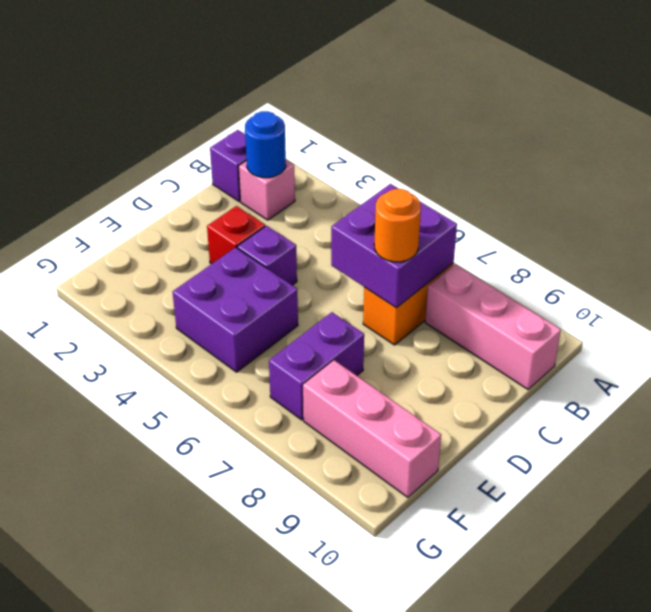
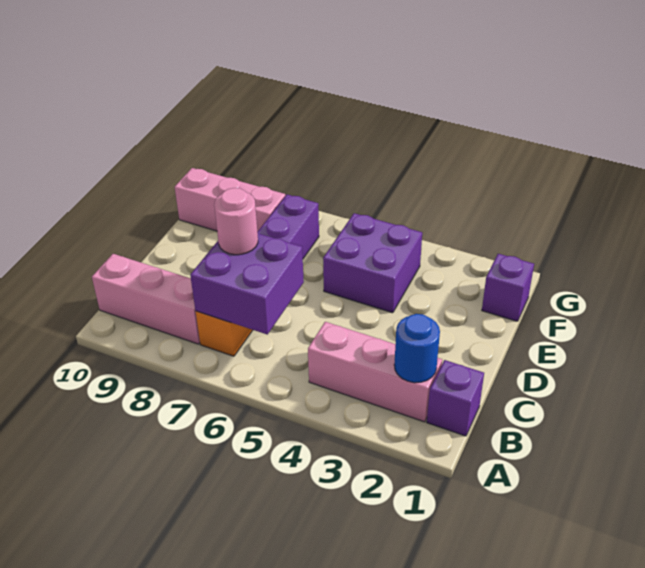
pink brick B2 level 1 -> pink brick B2:B4 level 1
orange round brick C7 level 3 -> pink round brick C7 level 3
red brick D3 level 1 -> none
purple brick D4 level 1 -> purple brick F1 level 1

